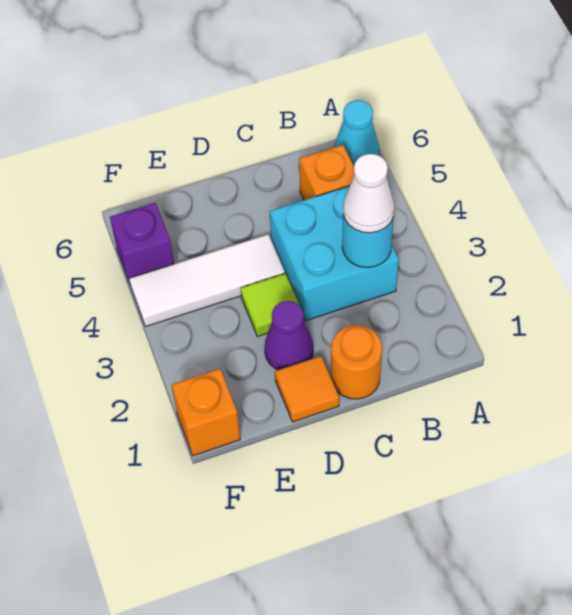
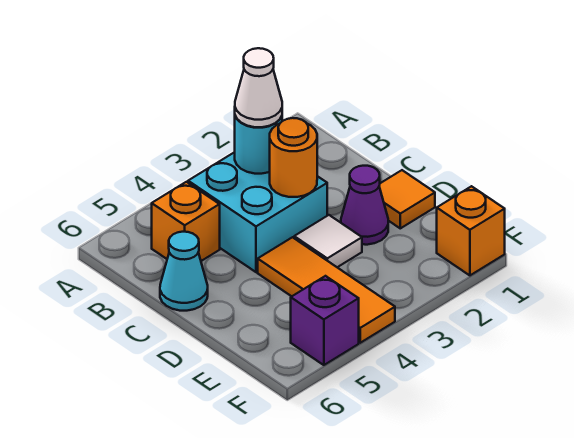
cyan cone A6 level 1 -> cyan cone C6 level 1
orange round brick C1 level 1 -> orange round brick C3 level 2
lime tile D3 level 1 -> white tile D3 level 1
white tile D4:F4 level 1 -> orange tile D4:F4 level 1

